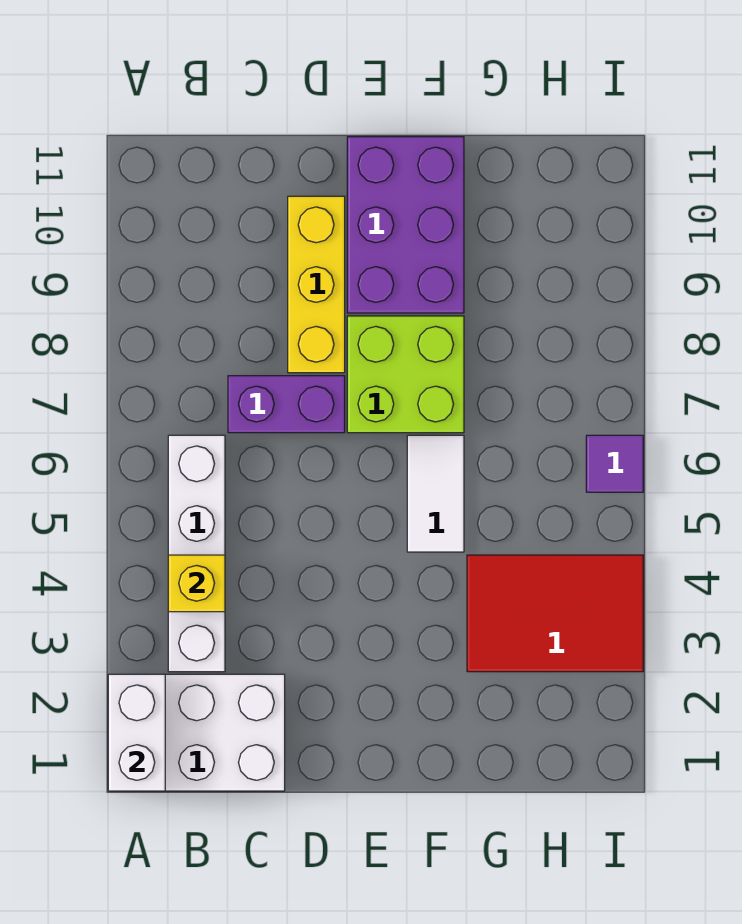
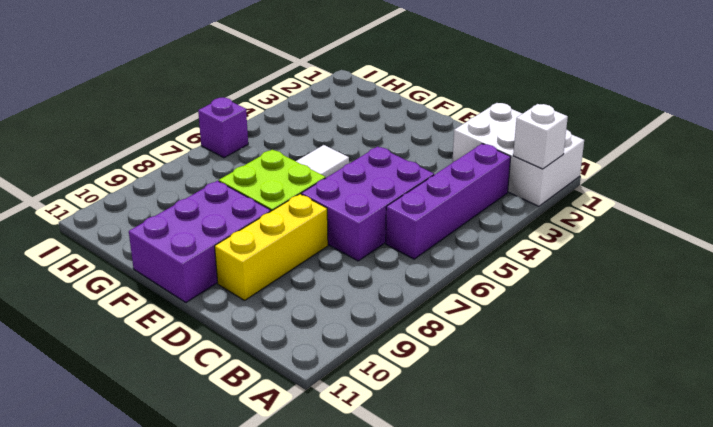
white brick A1:A2 level 2 -> white brick A2 level 2
white brick B3:B6 level 1 -> purple brick B3:B6 level 1
yellow brick B4 level 2 -> none
purple brick C7:D7 level 1 -> purple brick C5:D7 level 1
red tile G3:I4 level 1 -> none
purple tile I6 level 1 -> purple brick I6 level 1

